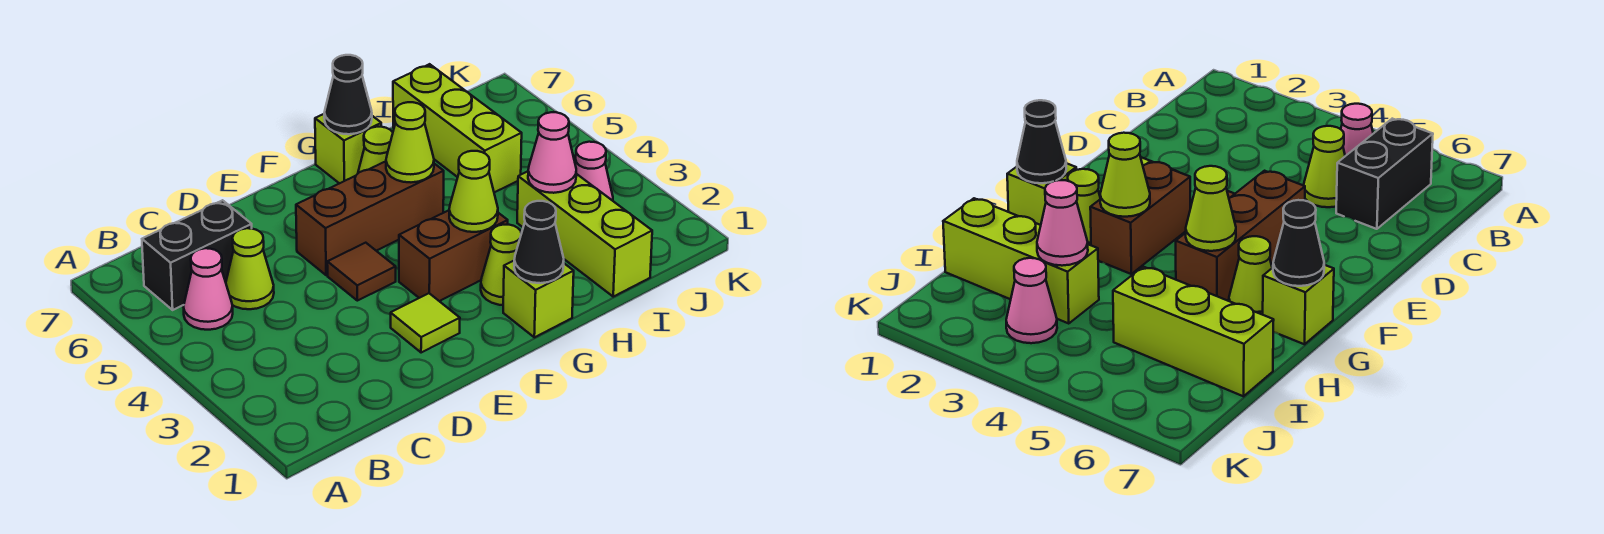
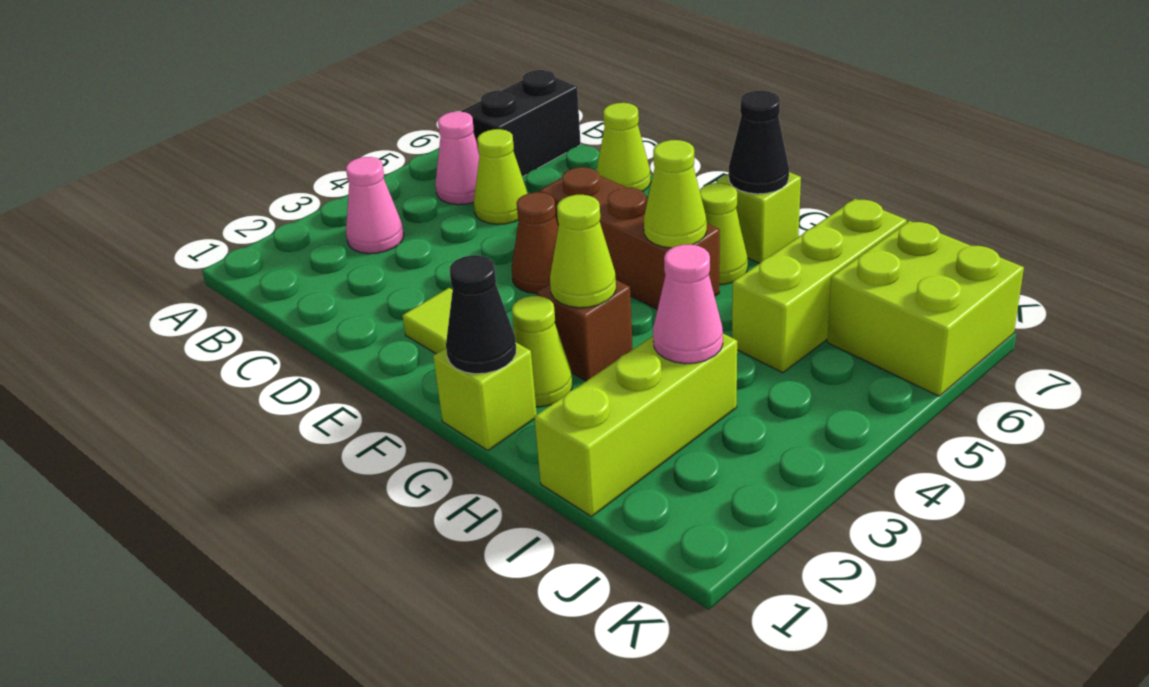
black brick B6:C6 level 1 -> black brick B6:B7 level 1
none -> lime cone D7 level 1
brown tile E4 level 1 -> brown cone E4 level 1
brown brick F3:G3 level 1 -> brown brick G3 level 1
pink cone J3 level 1 -> pink cone B3 level 1
none -> lime brick J6:K7 level 1

